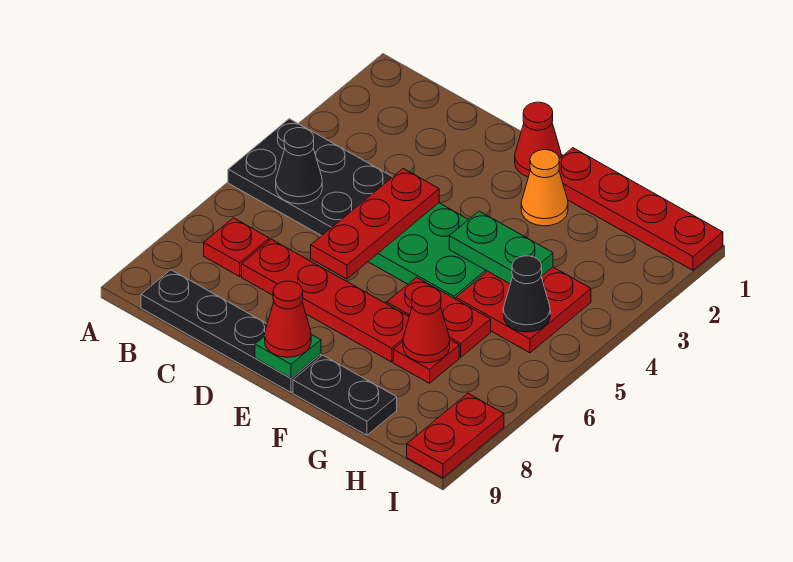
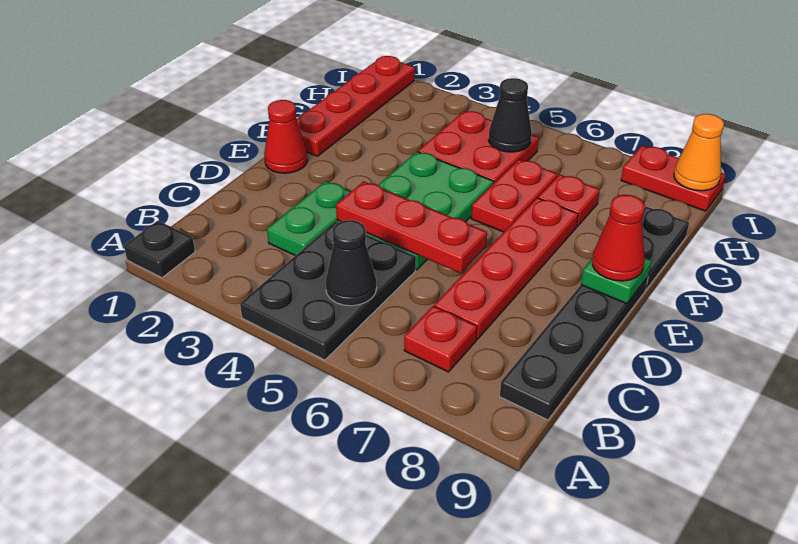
none -> black plate A1 level 1
orange cone F2 level 1 -> orange cone I9 level 2
green plate F4:G4 level 2 -> green plate C3:D3 level 1
red cone G7 level 2 -> none

